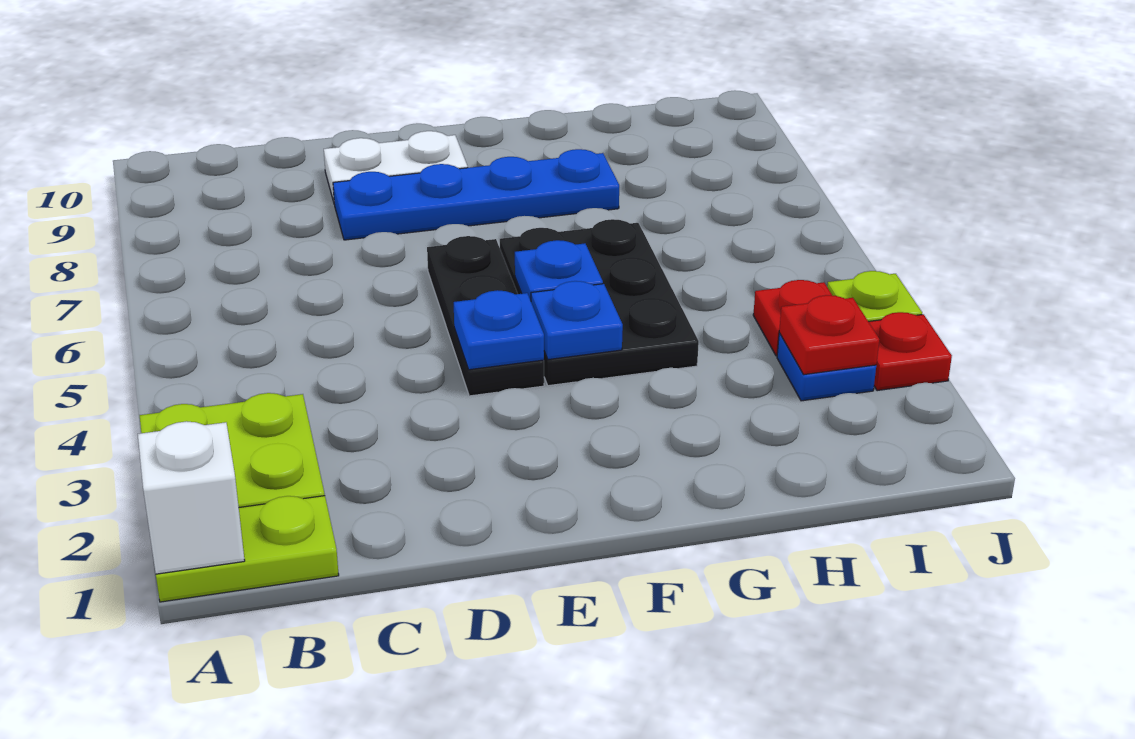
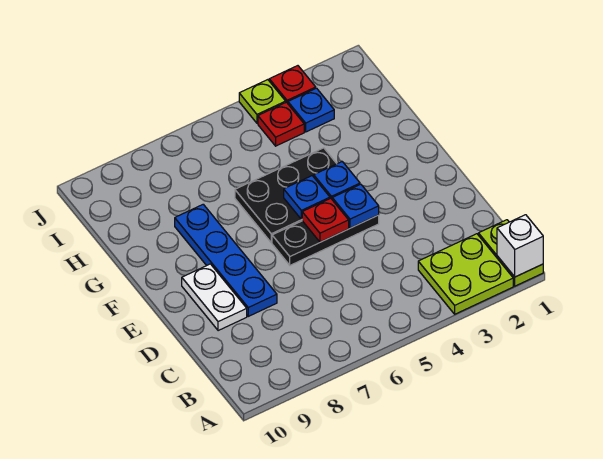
red plate I3 level 2 -> red plate E5 level 2

